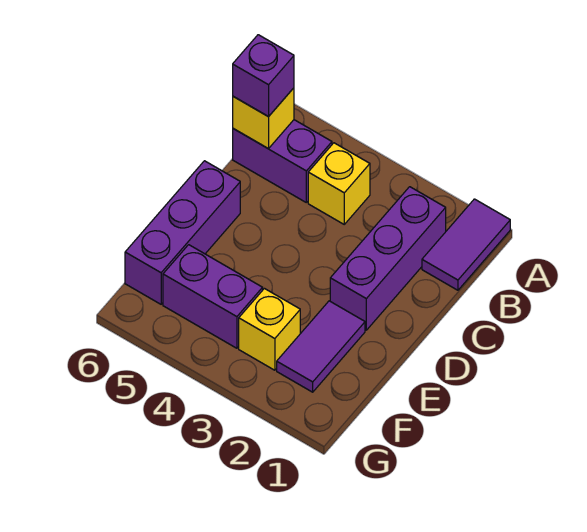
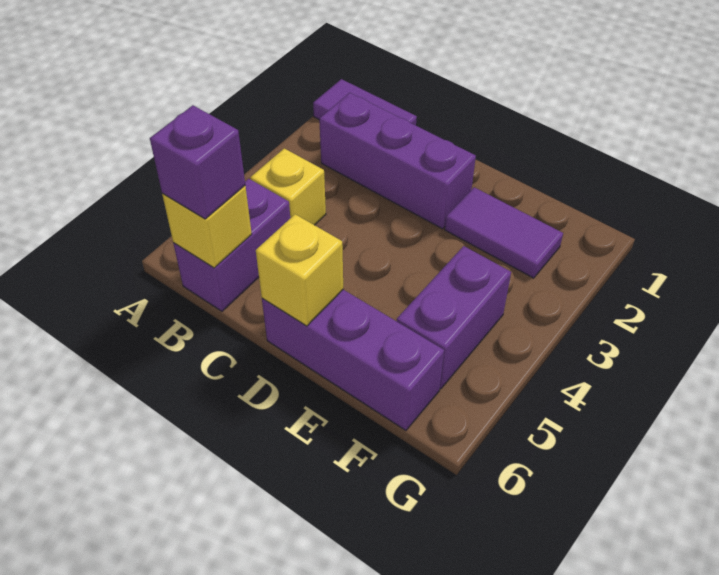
yellow brick F3 level 1 -> yellow brick D6 level 2

